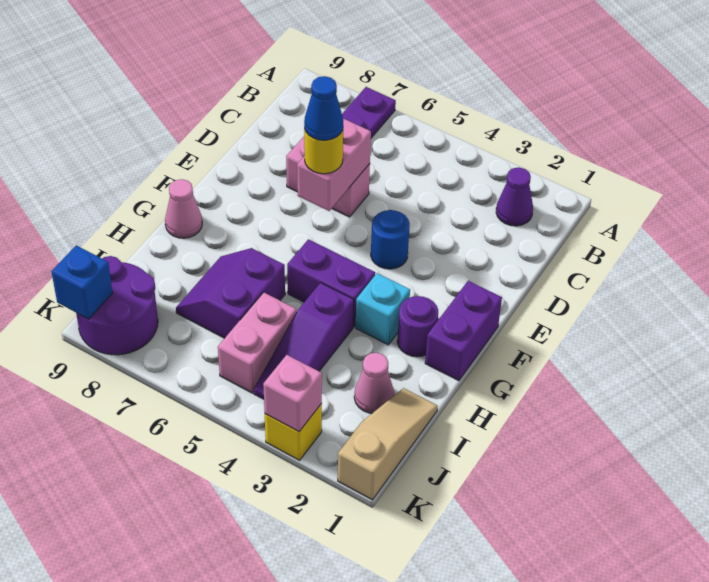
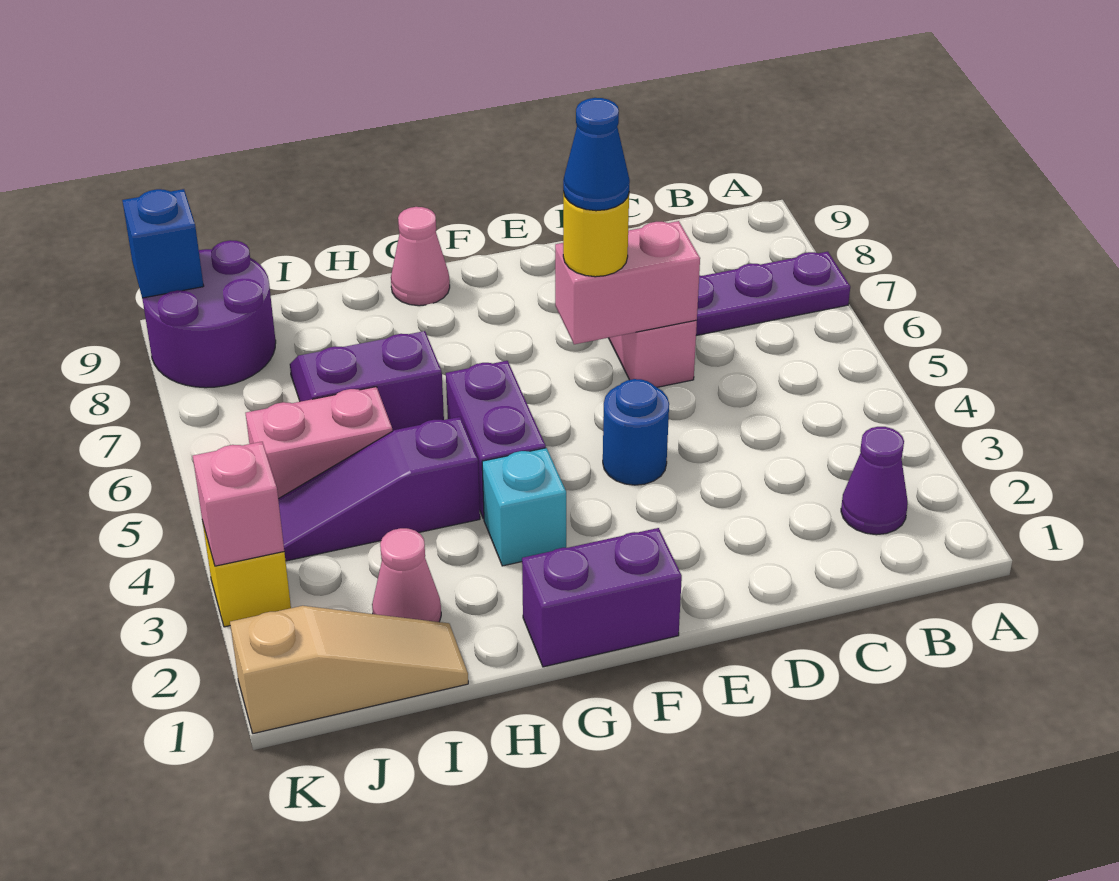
purple round brick G2 level 1 -> none

